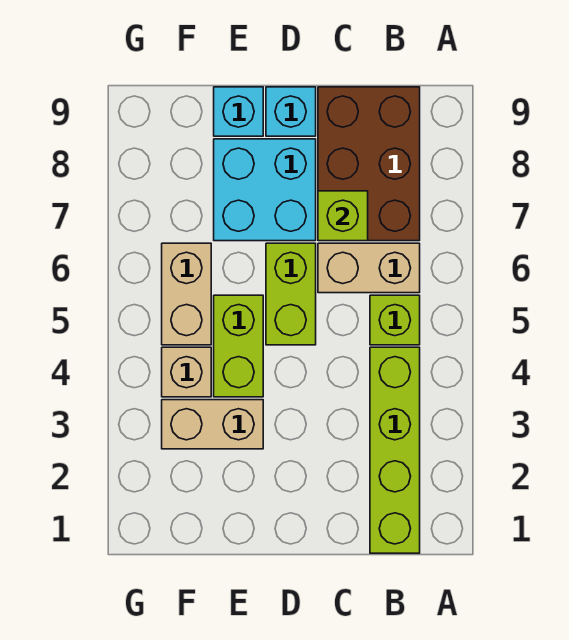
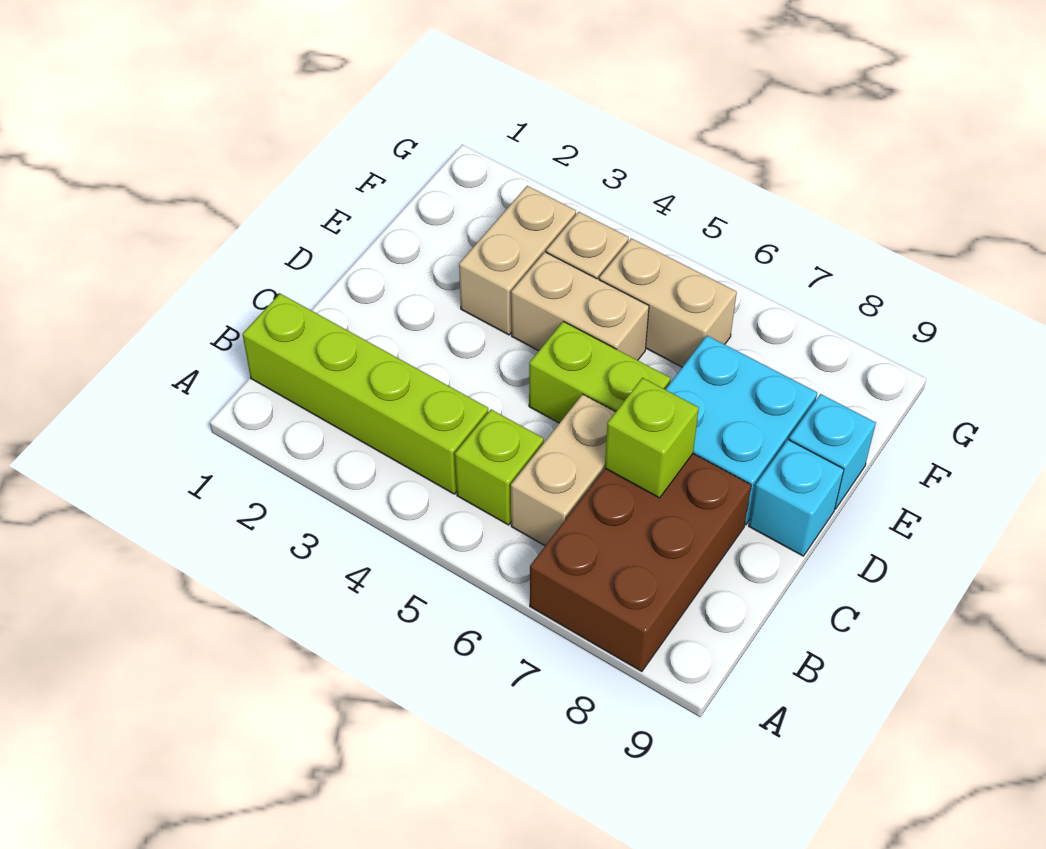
brown brick B7:C9 level 1 -> brown brick A7:C8 level 1
lime brick E4:E5 level 1 -> tan brick E4:E5 level 1

